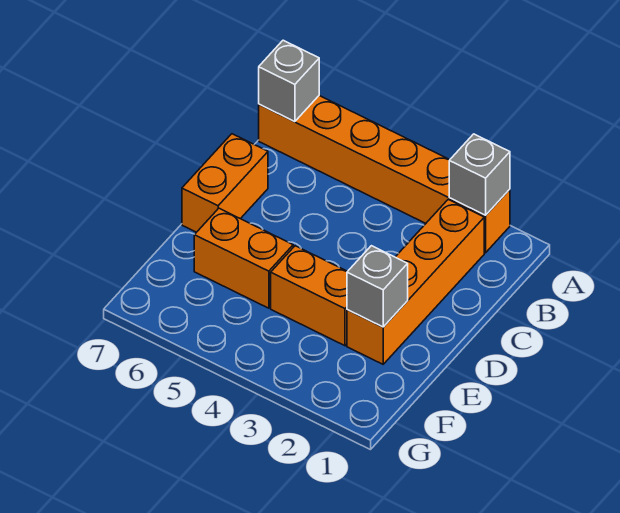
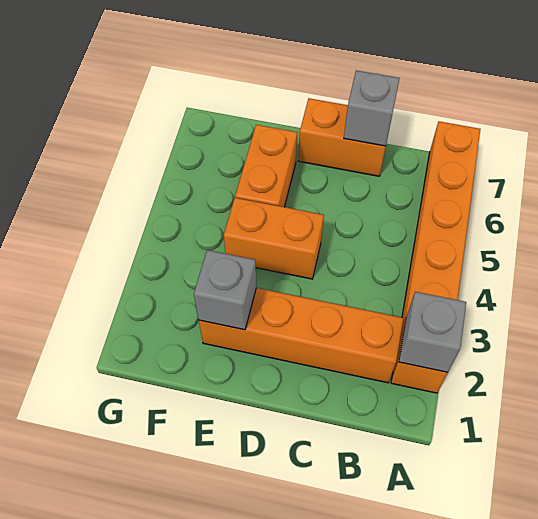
grey brick A7 level 2 -> grey brick C7 level 2
orange brick E3:E4 level 1 -> orange brick D4:E4 level 1

